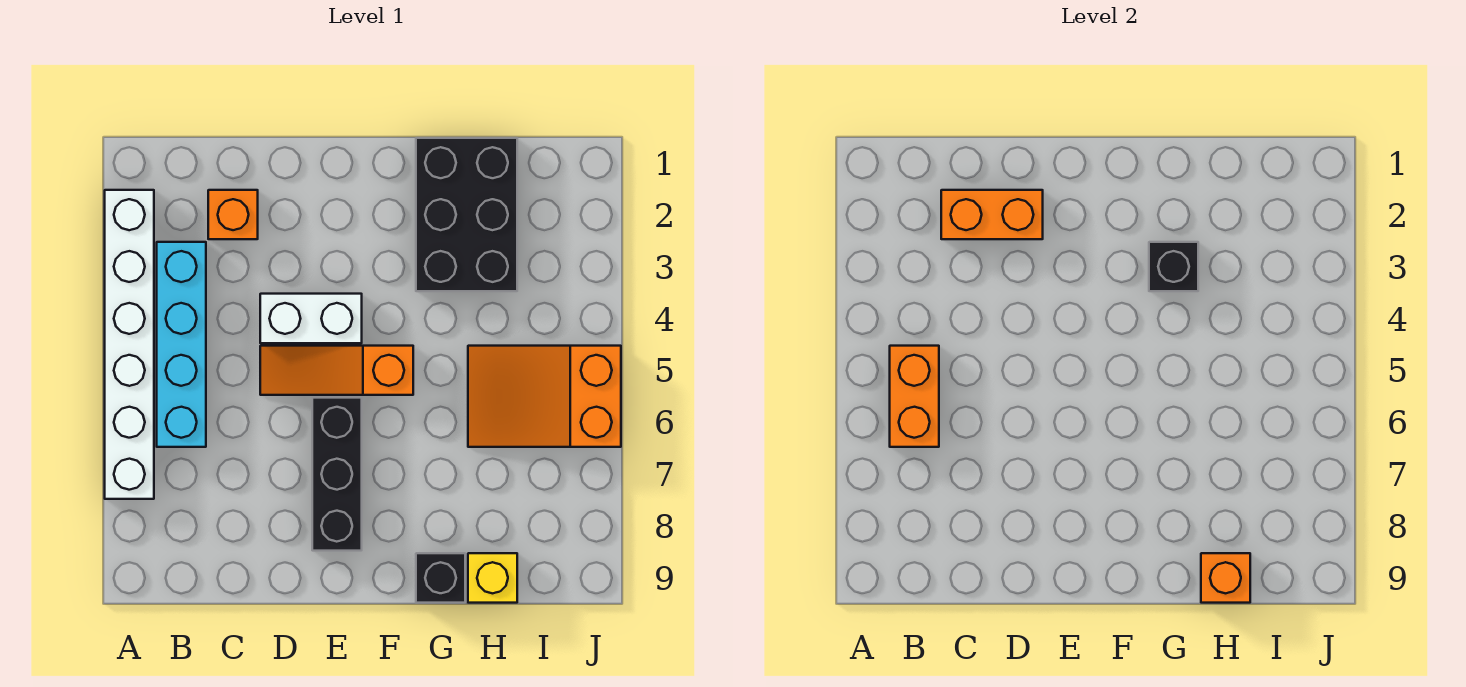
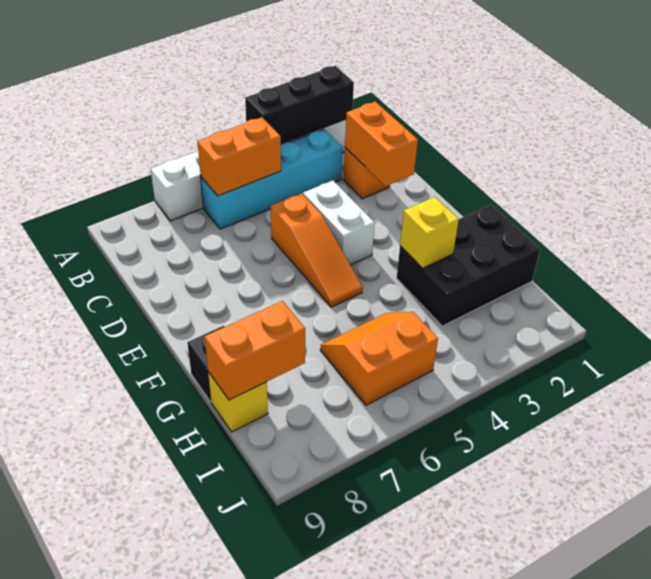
orange slope D5:F5 level 1 top F -> orange slope D5:F5 level 1 top D
black brick E6:E8 level 1 -> black brick A2:A4 level 2
black brick G3 level 2 -> yellow brick G3 level 2
orange slope H5:J6 level 1 top J -> orange slope H5:I6 level 1 top I
orange brick H9 level 2 -> orange brick H8:H9 level 2

